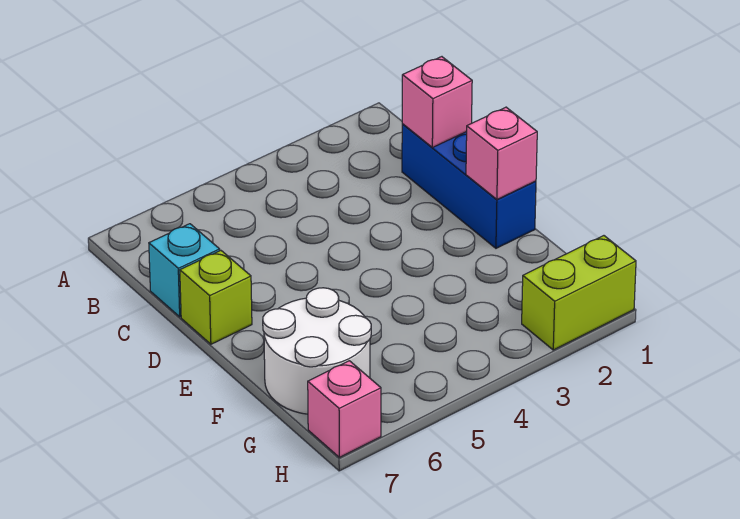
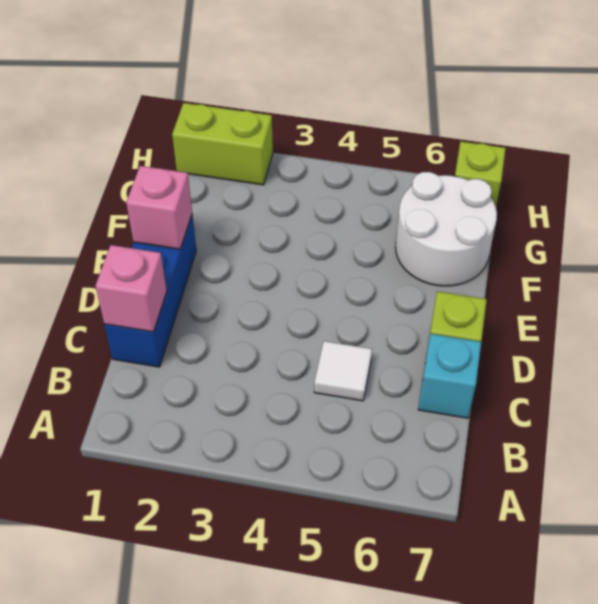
none -> white tile C5 level 1
pink brick H7 level 1 -> lime brick H7 level 1

